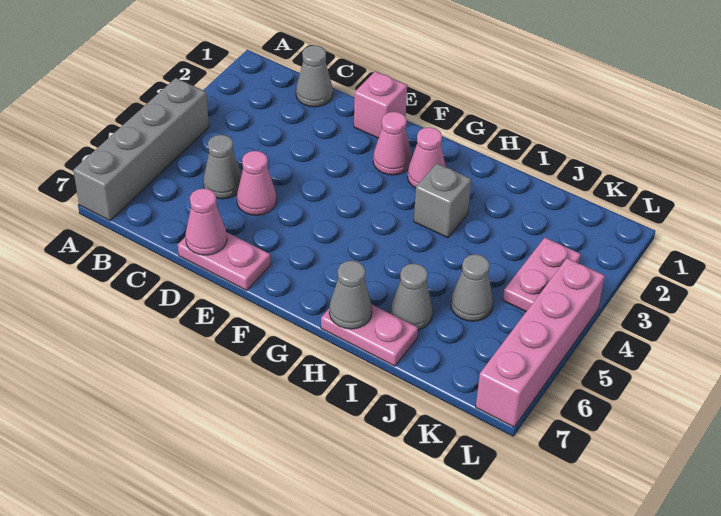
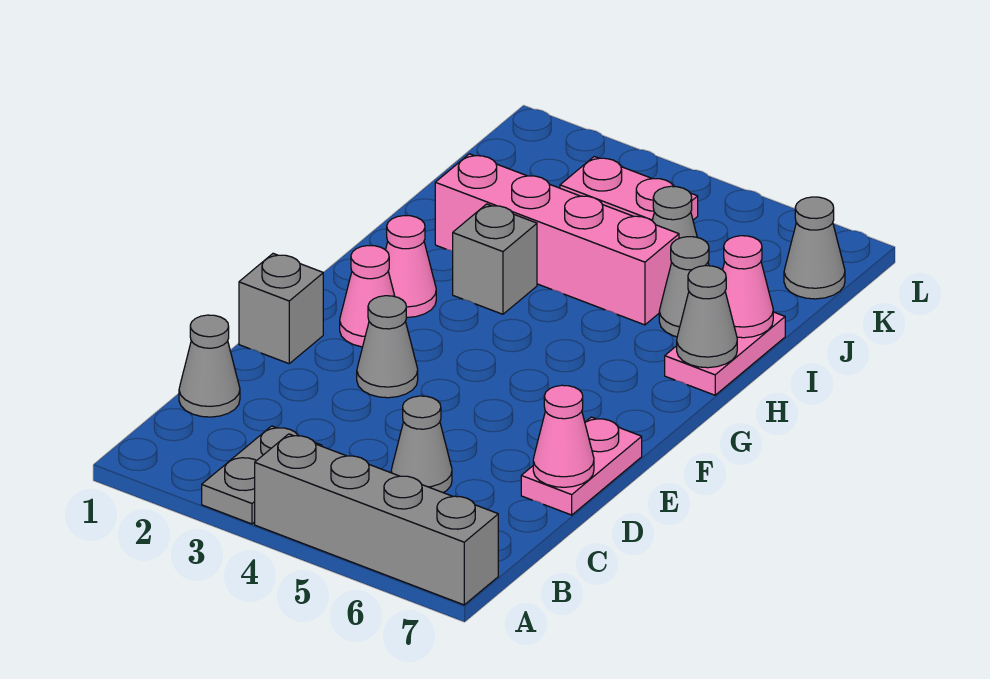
none -> grey plate A3:B3 level 1
pink cone D5 level 1 -> pink cone I7 level 2
pink brick E1 level 1 -> grey brick E1 level 1
none -> grey cone E3 level 1
none -> grey cone K7 level 1
pink brick L4:L7 level 1 -> pink brick I2:I5 level 1

